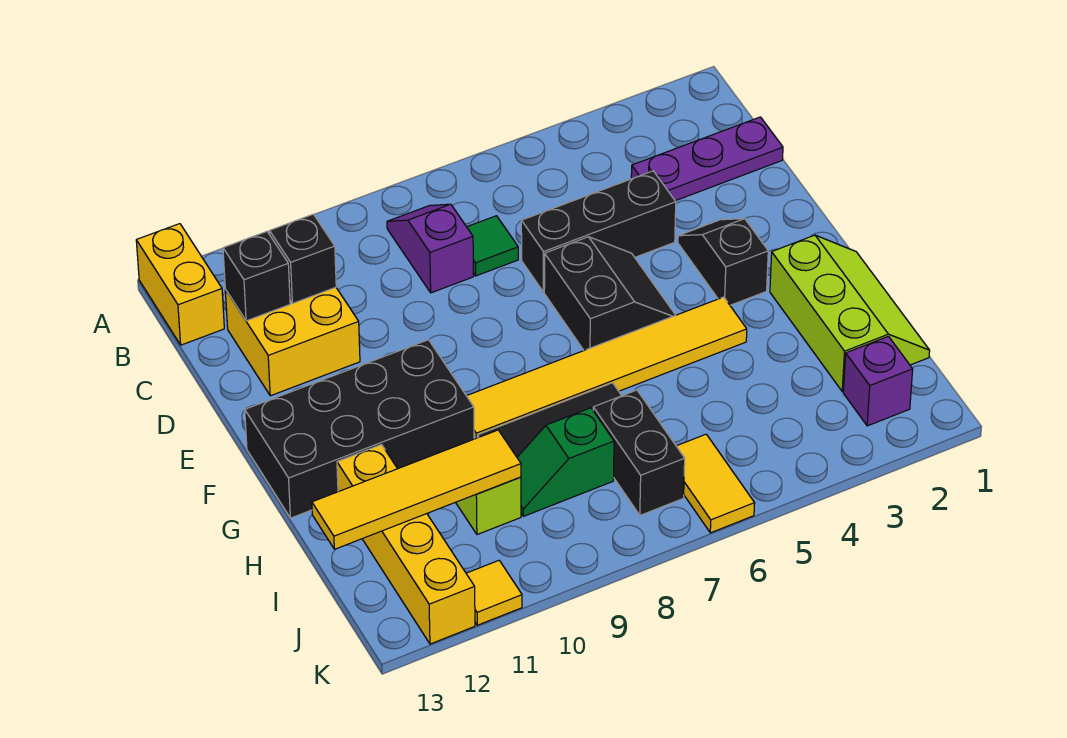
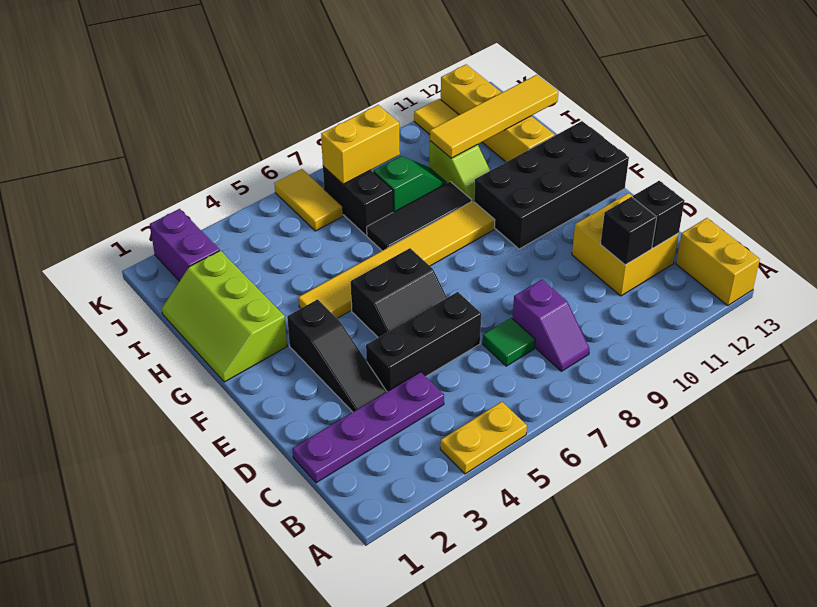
none -> yellow plate A4:A5 level 1
purple plate C1:C3 level 1 -> purple plate C1:C4 level 1
black slope E3:F3 level 1 top F -> black slope D3:F3 level 1 top F
black slope E5:F6 level 1 top 6 -> black slope E5:F6 level 1 top F
purple brick J2 level 1 -> purple brick J2:K2 level 1
none -> yellow brick J7:J8 level 2

